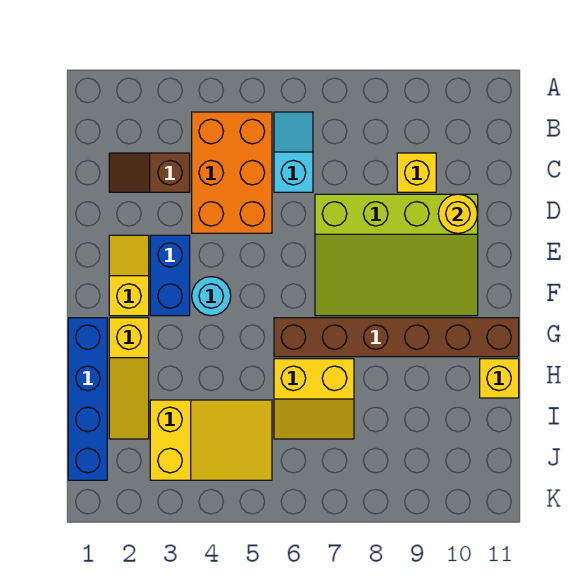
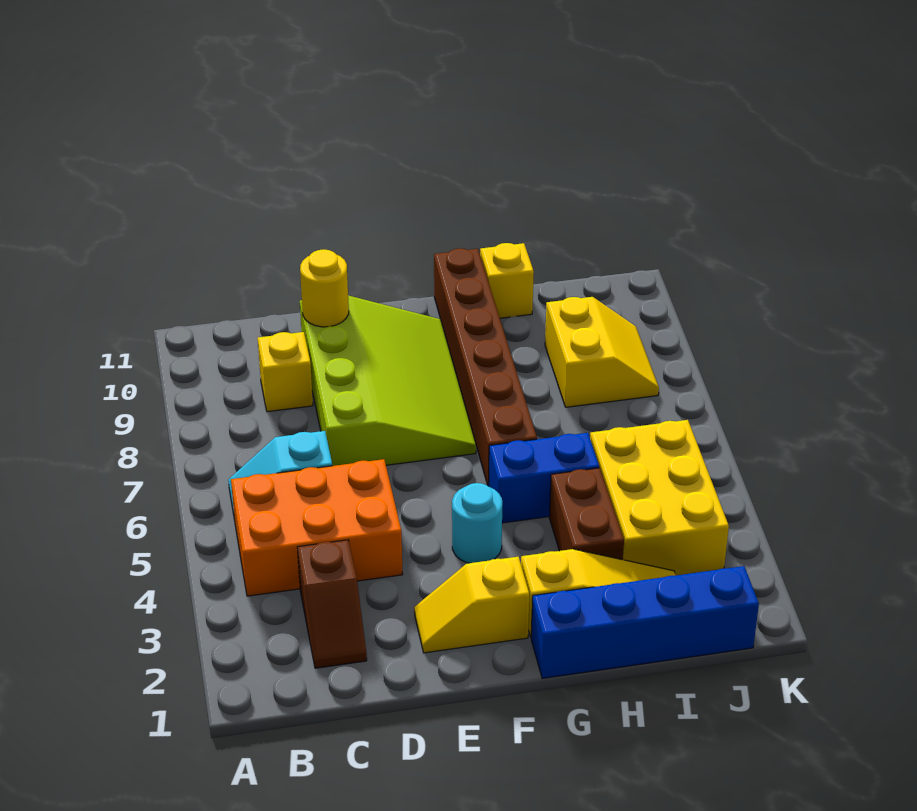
blue brick E3:F3 level 1 -> blue brick G5:H5 level 1
none -> brown brick H3:H4 level 1
yellow slope H6:I7 level 1 top H -> yellow slope I8:J9 level 1 top I
yellow slope I3:J5 level 1 top 3 -> yellow brick I3:J5 level 1

